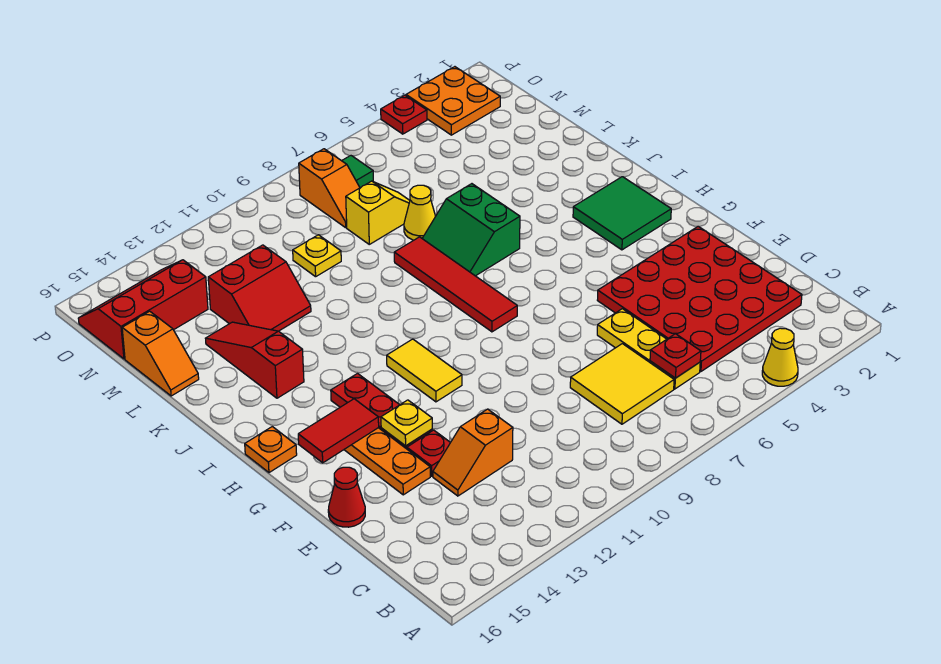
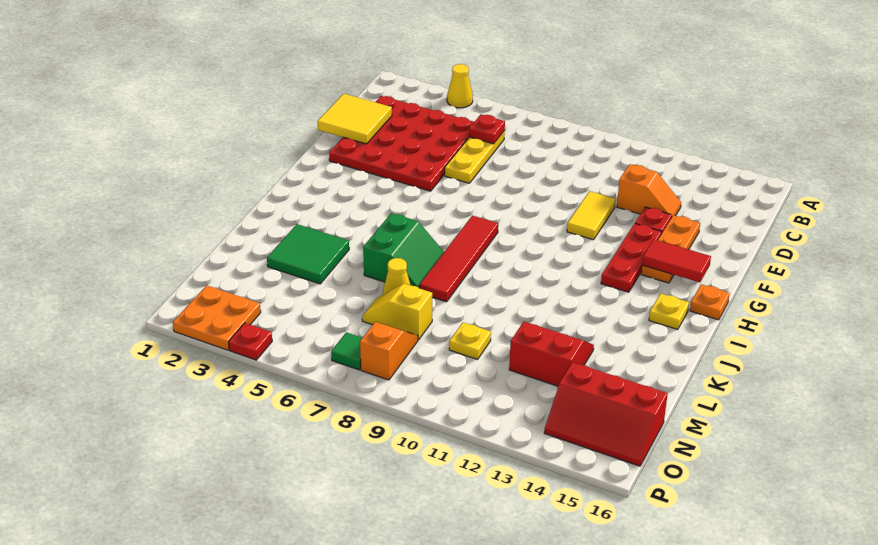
yellow tile C7:D8 level 1 -> yellow tile D1:E2 level 2
red cone E16 level 1 -> none
yellow plate F13 level 2 -> yellow plate I15 level 1
yellow tile G11:H11 level 1 -> yellow tile E11:F11 level 1
green tile H2:I3 level 1 -> green tile K3:L4 level 1
red slope J14:L14 level 1 top J -> none
orange slope L16:M16 level 1 top M -> none

